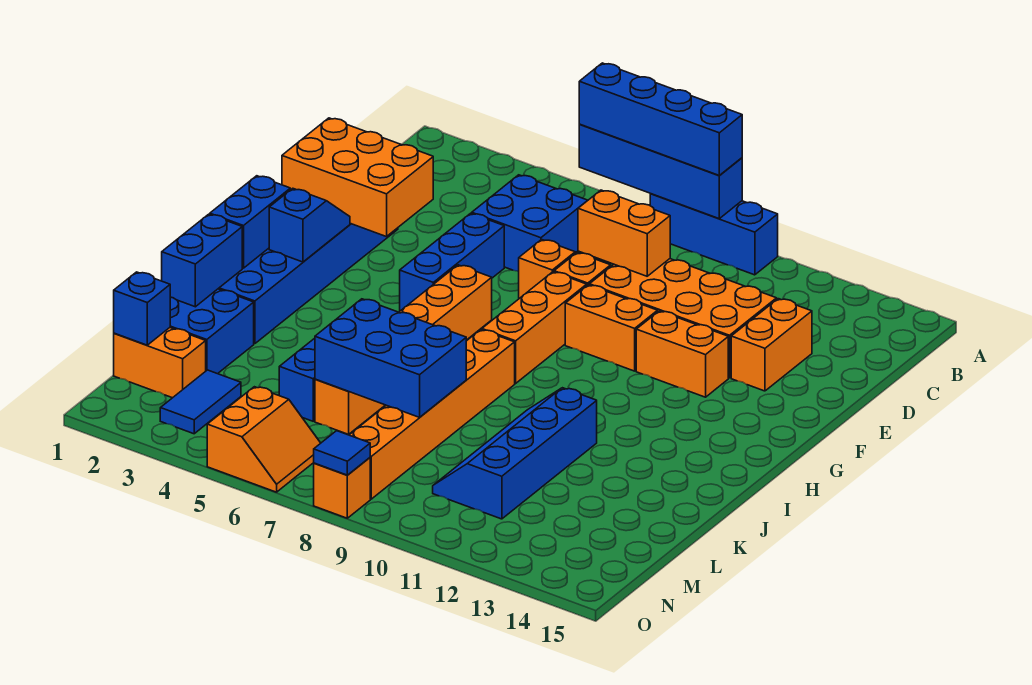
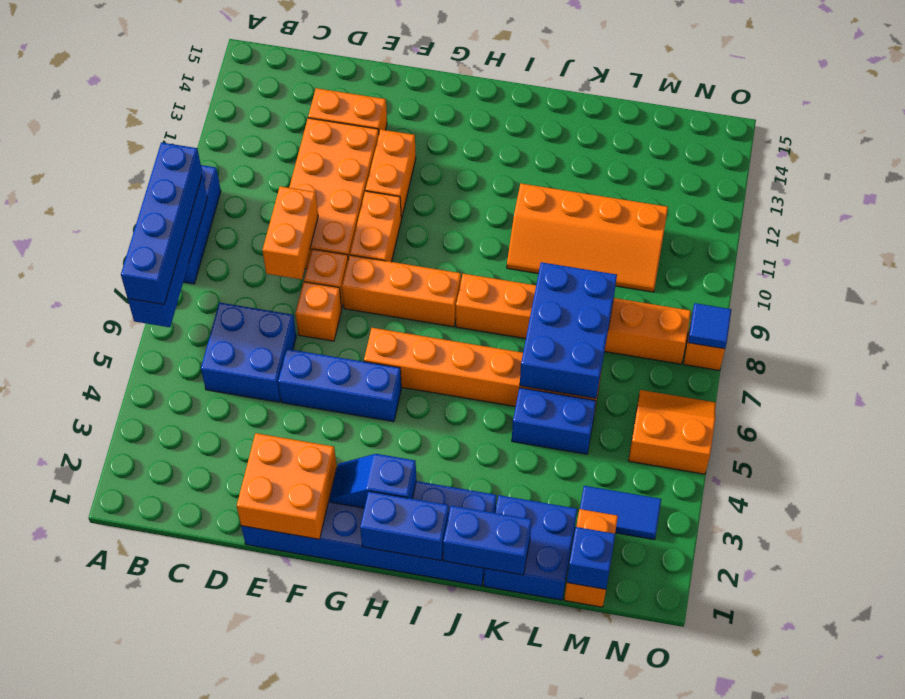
orange brick E1:F3 level 2 -> orange brick E1:F2 level 2
blue slope J10:M11 level 1 top 11 -> orange slope J10:M11 level 1 top 11

